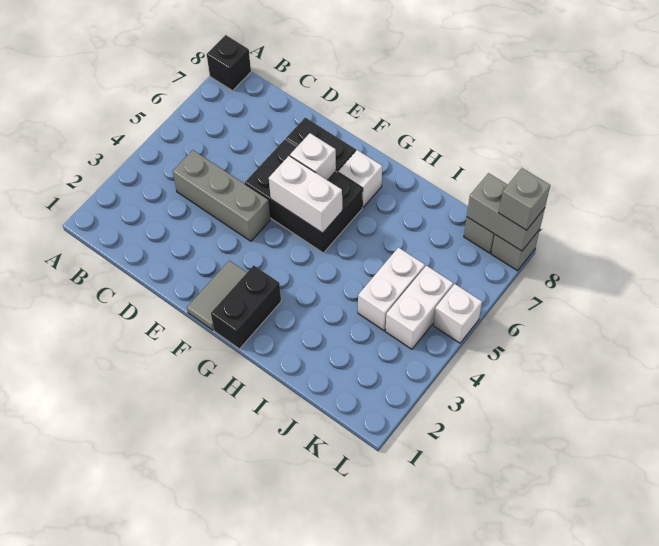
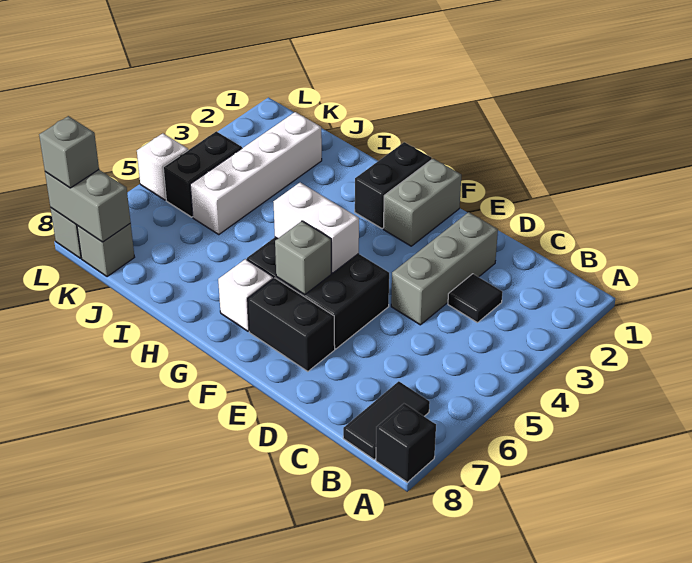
none -> black tile B7:B8 level 1
none -> black tile C3 level 1
grey brick C4:E4 level 1 -> grey brick D2:D4 level 1
grey tile F1:F2 level 1 -> grey brick F1:F2 level 1
white brick F6 level 2 -> grey brick F6 level 2
white brick J4:J5 level 1 -> white brick J2:J5 level 1
white brick K4:K5 level 1 -> black brick K4:K5 level 1

